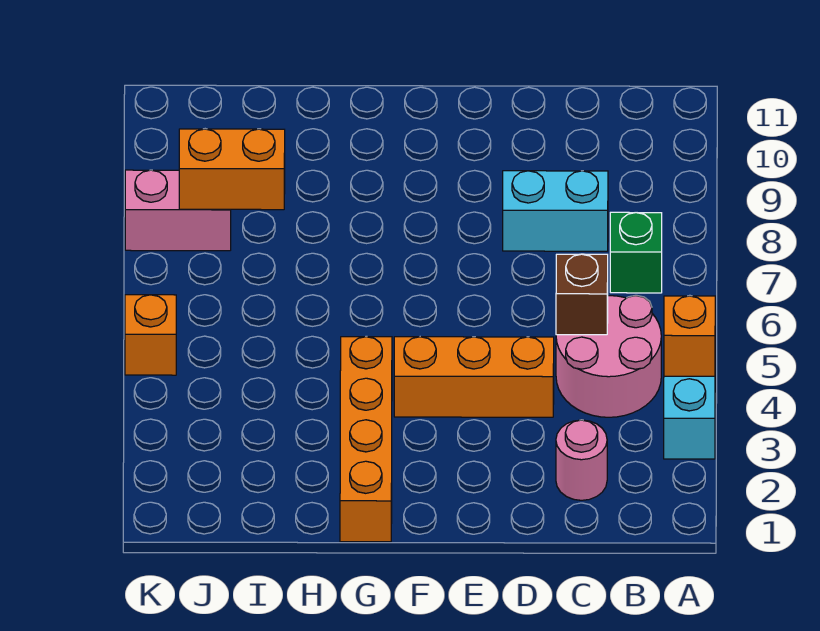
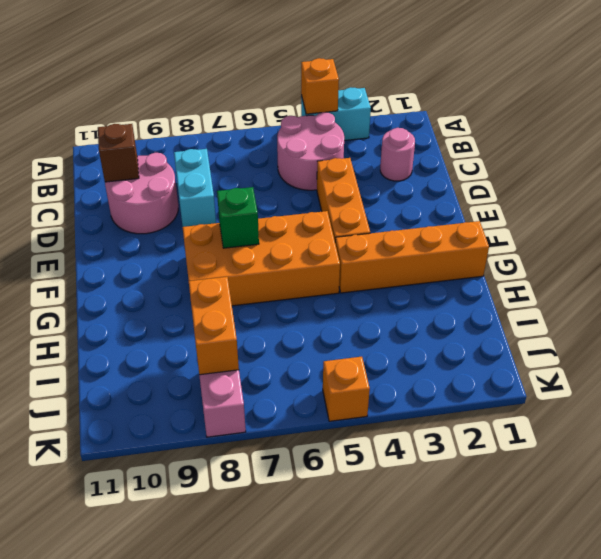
green brick B7 level 1 -> green brick F7 level 2
brown brick C5 level 2 -> brown brick C10 level 2
none -> pink round brick C9:D10 level 1
none -> orange brick F5:G8 level 1

